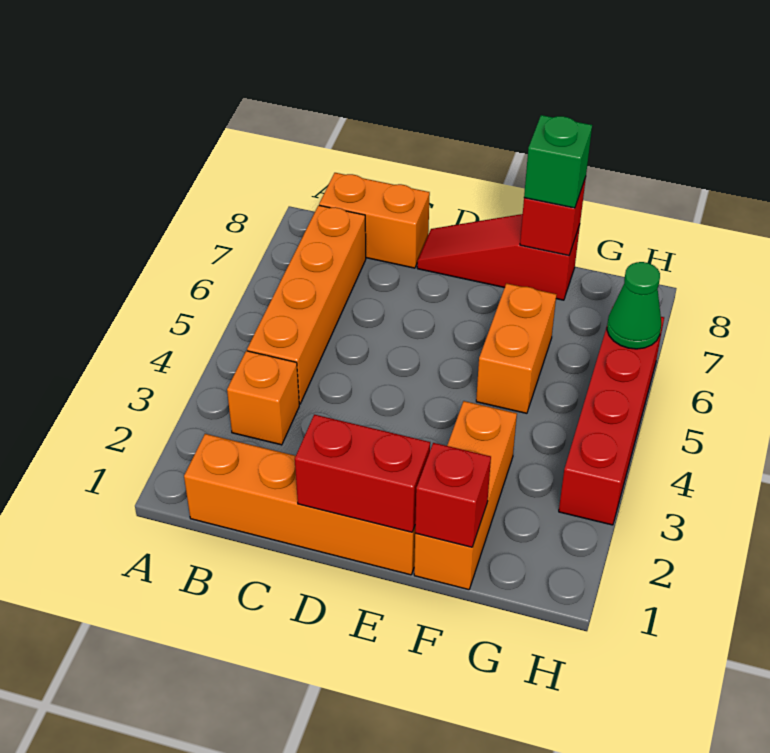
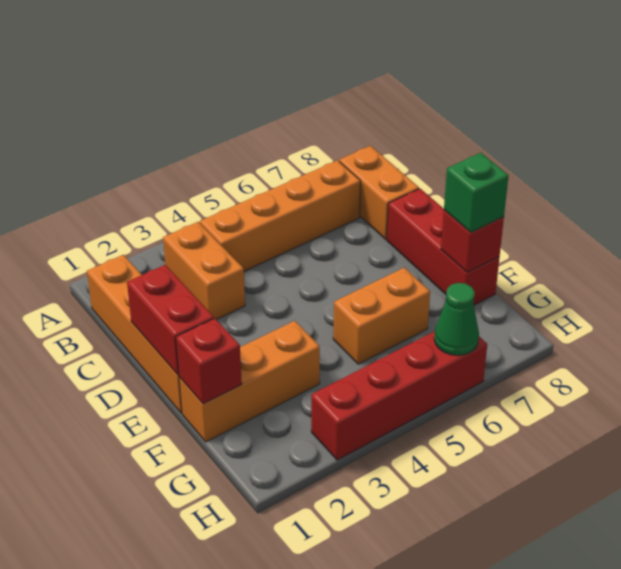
orange brick B3 level 1 -> orange brick B3:C3 level 1
red slope D8:F8 level 1 top F -> red brick D8:F8 level 1

